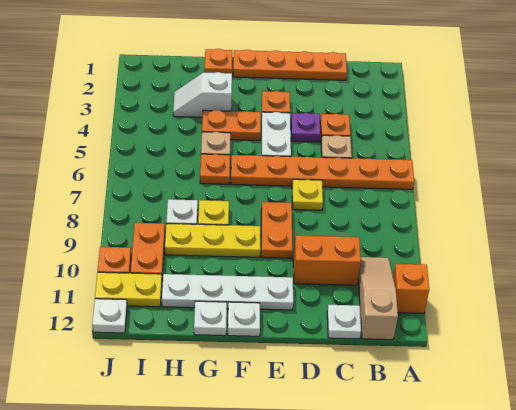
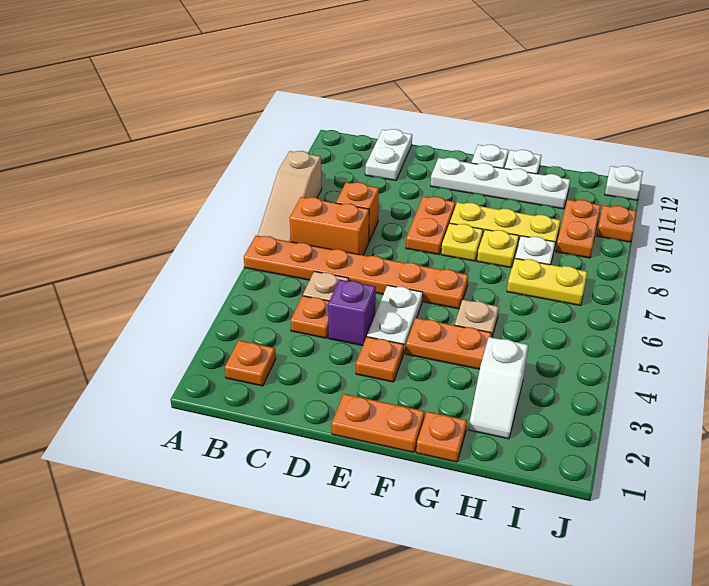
orange brick A11 level 1 -> orange brick C8 level 1
tan slope B10:B12 level 1 top 12 -> tan slope A7:A9 level 1 top 9
orange plate C1:F1 level 1 -> orange plate E1:F1 level 1
orange brick C10:D10 level 1 -> orange brick B7:C7 level 1
white plate C12 level 1 -> white plate C11:C12 level 1
purple plate D4 level 1 -> purple brick D4 level 1
yellow plate D7 level 1 -> yellow plate F8 level 1
white slope G3:H3 level 1 top G -> white slope H2:H3 level 1 top 3
orange plate G6 level 1 -> orange plate B2 level 1
yellow plate I11:J11 level 1 -> yellow plate H7:I7 level 1

